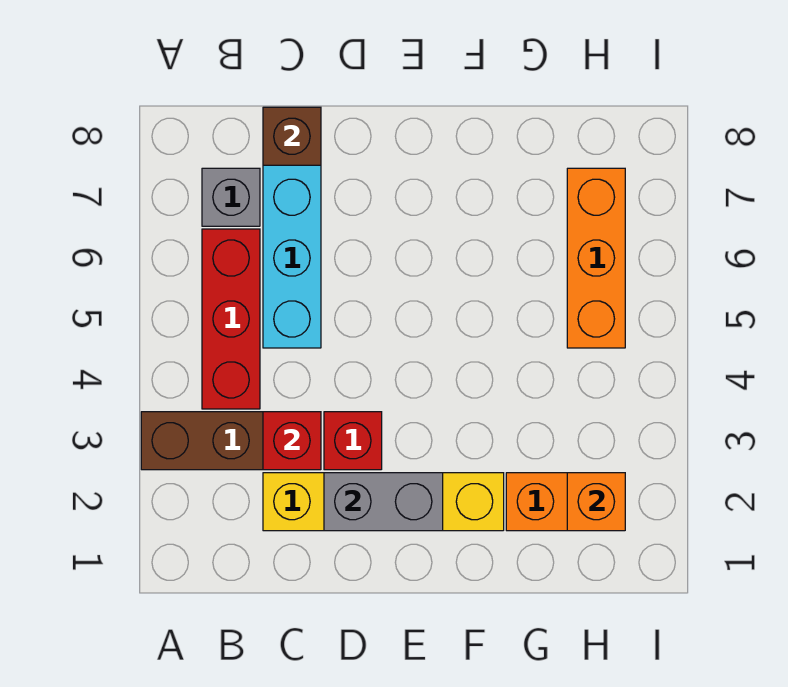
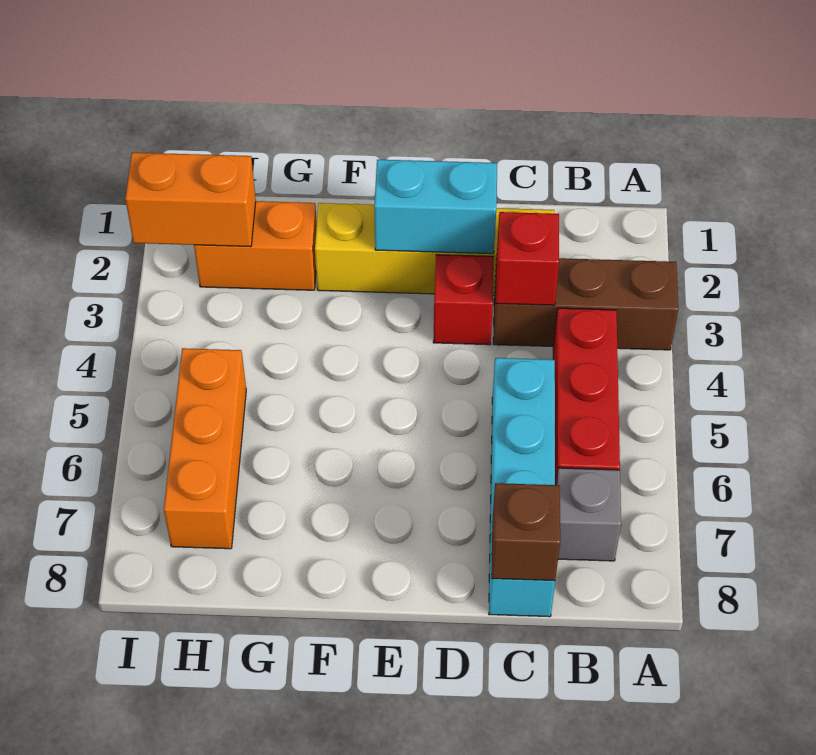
grey brick D2:E2 level 2 -> cyan brick D2:E2 level 2
orange brick H2 level 2 -> orange brick H2:I2 level 2

